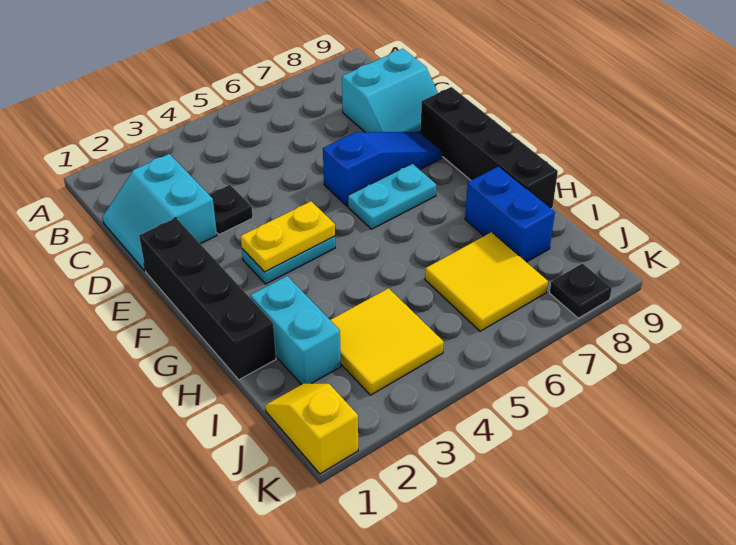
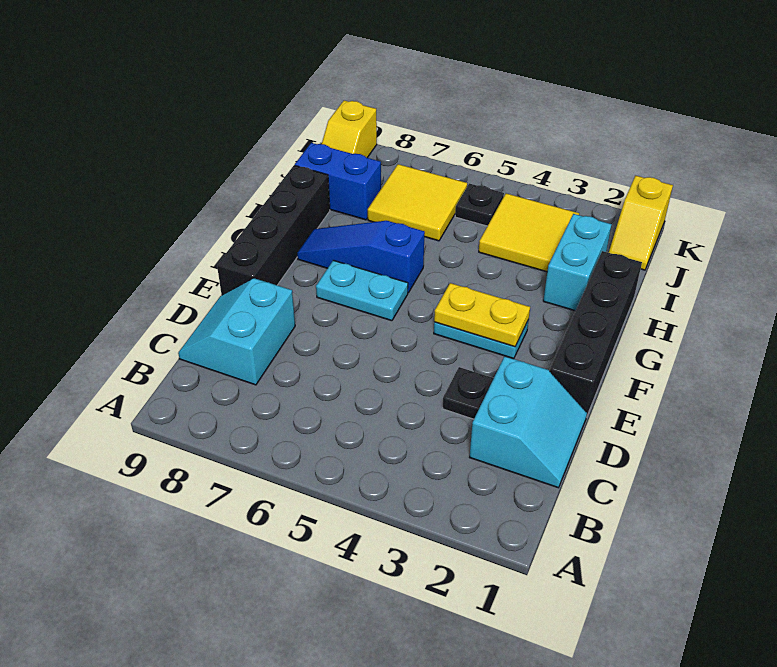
cyan slope C8:D9 level 1 top C -> cyan slope C8:D9 level 1 top 8
blue slope E6:E8 level 1 top 6 -> blue slope G6:G8 level 1 top 6
blue brick H8:I8 level 1 -> blue brick I8:I9 level 1
none -> yellow slope J9:K9 level 1 top K
black plate K8 level 1 -> black plate J5 level 1

